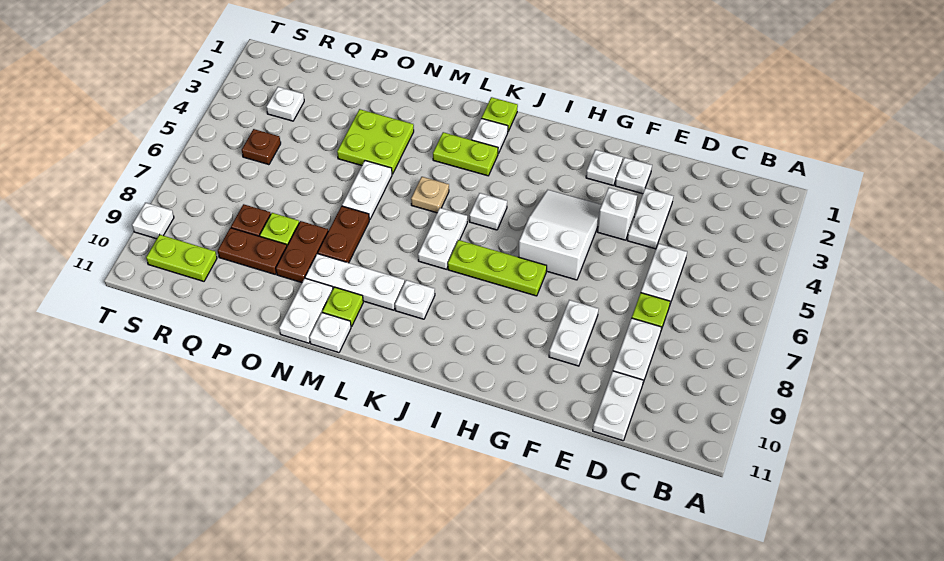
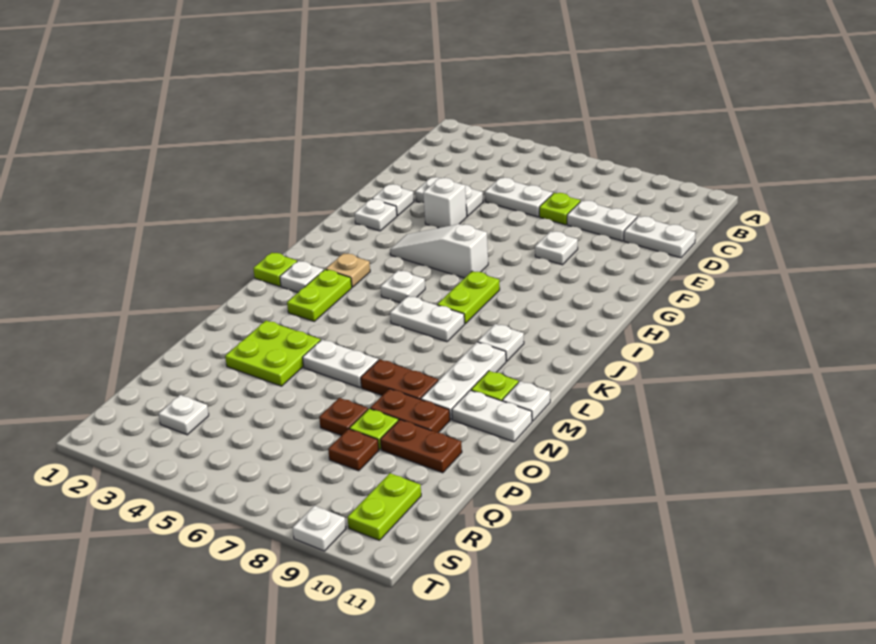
white plate F8:F9 level 1 -> white plate F8 level 1
white slope G4:H6 level 1 top 6 -> white slope H4:H6 level 1 top 6
lime plate H7:J7 level 1 -> lime plate I7:J7 level 1
tan plate L5 level 1 -> tan plate J3 level 1
brown plate P9:Q9 level 1 -> brown plate P9:P10 level 1
brown plate R5 level 1 -> brown plate P7 level 1

